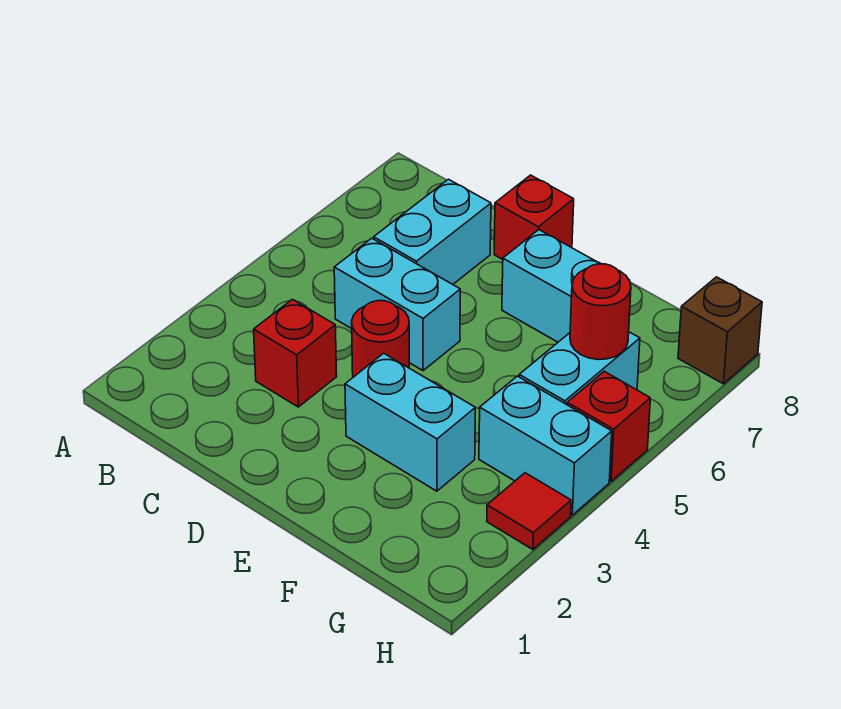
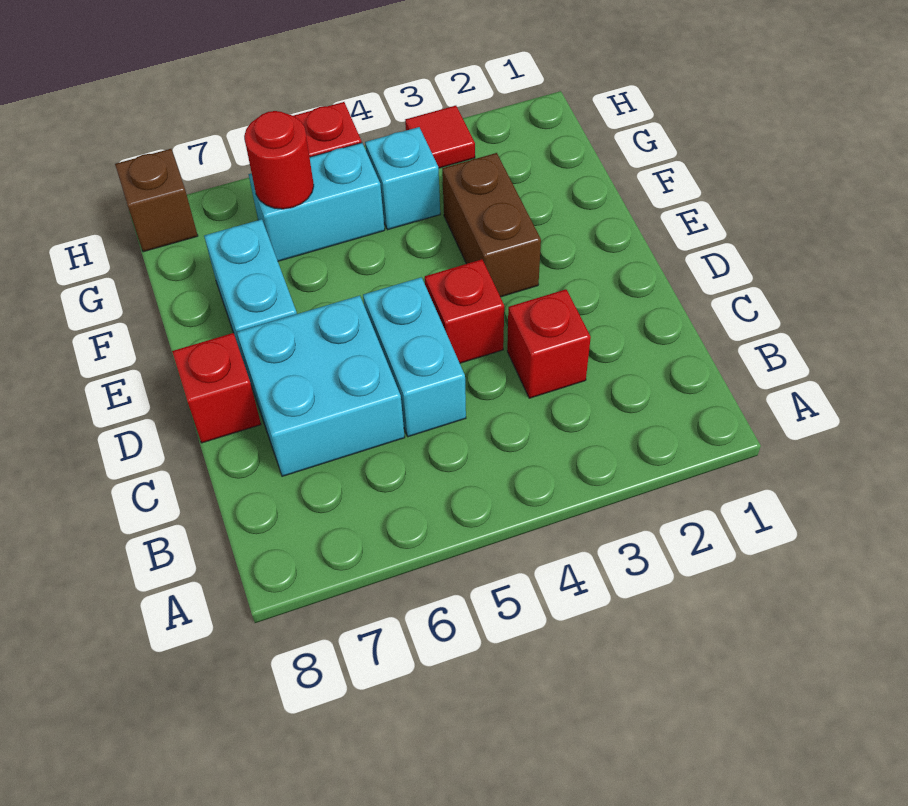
cyan brick C6:C7 level 1 -> cyan brick C6:D7 level 1
red round brick D4 level 1 -> red brick D4 level 1
cyan brick E3:F3 level 1 -> brown brick E3:F3 level 1
cyan brick G4:H4 level 1 -> cyan brick G4 level 1

